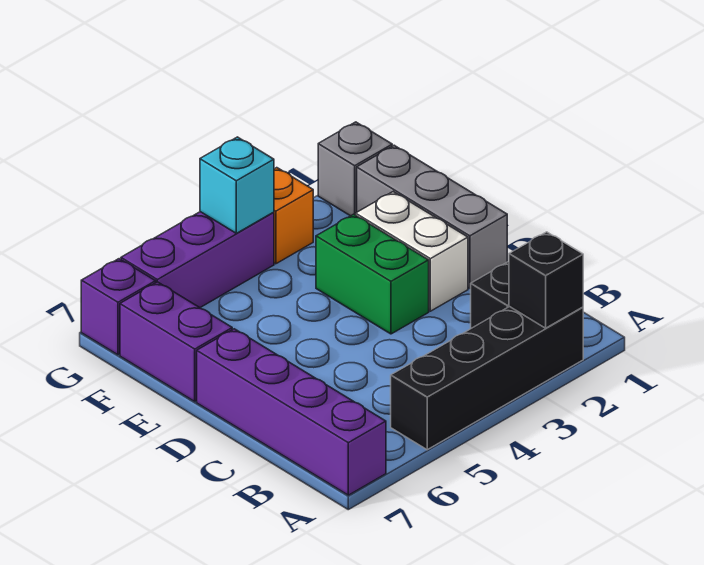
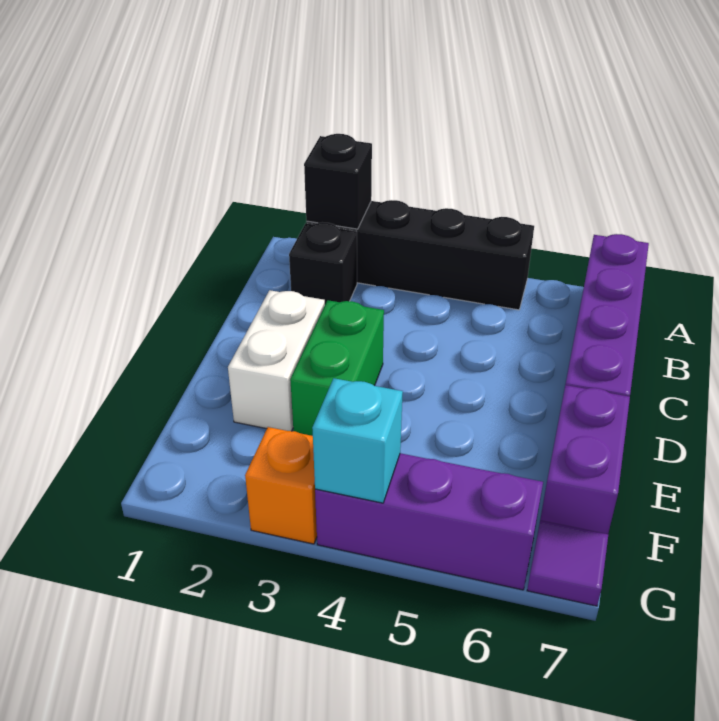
grey brick D1:F1 level 1 -> none
grey brick G1 level 1 -> none
purple brick G7 level 1 -> purple tile G7 level 1

